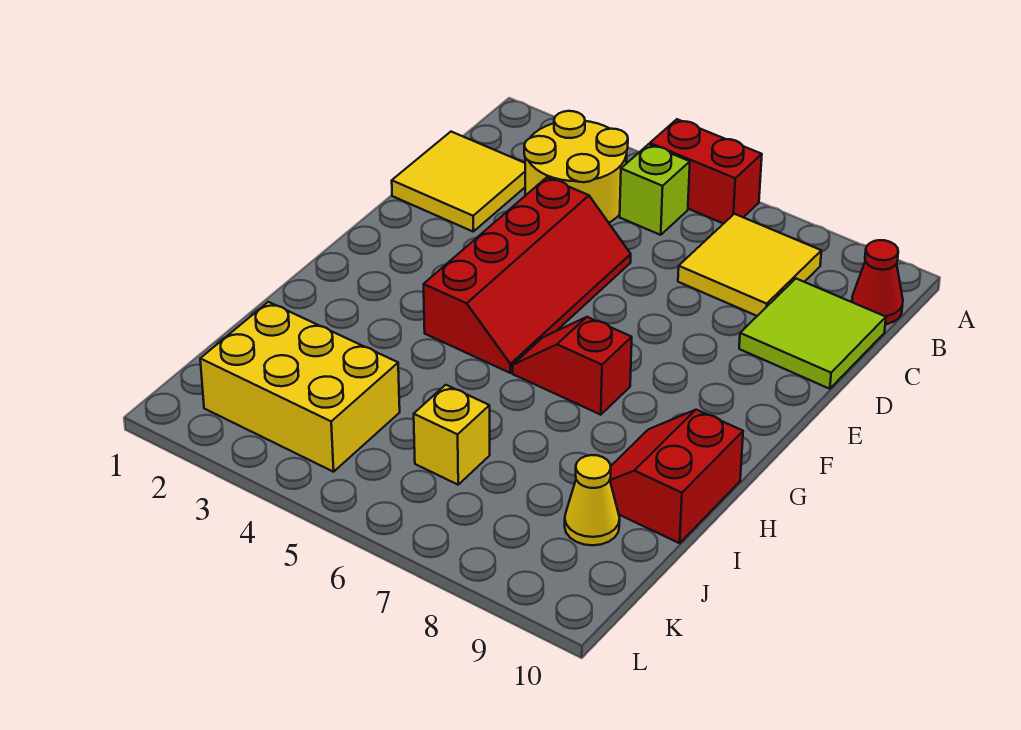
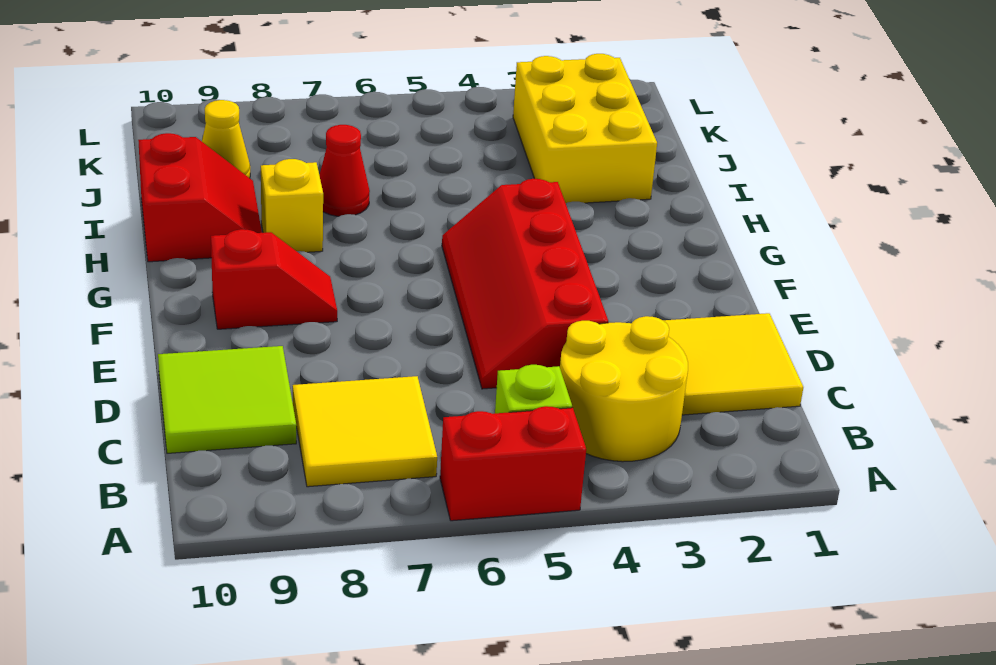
red cone B10 level 1 -> red cone I7 level 1
red slope G6:G7 level 1 top 7 -> red slope F8:F9 level 1 top 9
yellow brick J2:K4 level 1 -> yellow brick I2:K3 level 1
yellow brick J6 level 1 -> yellow brick H8 level 1

